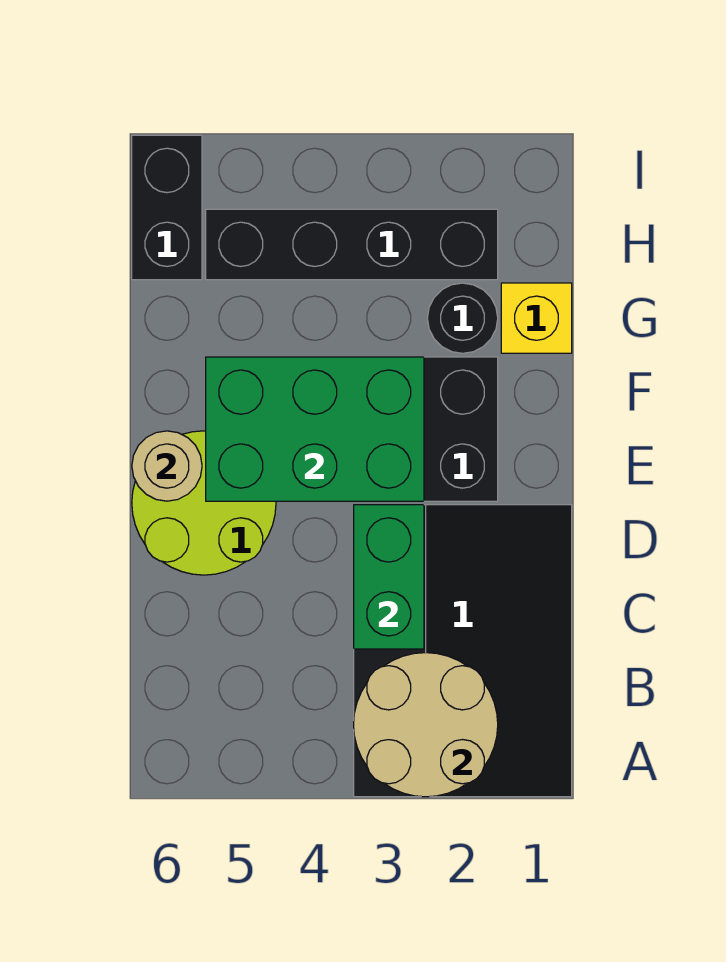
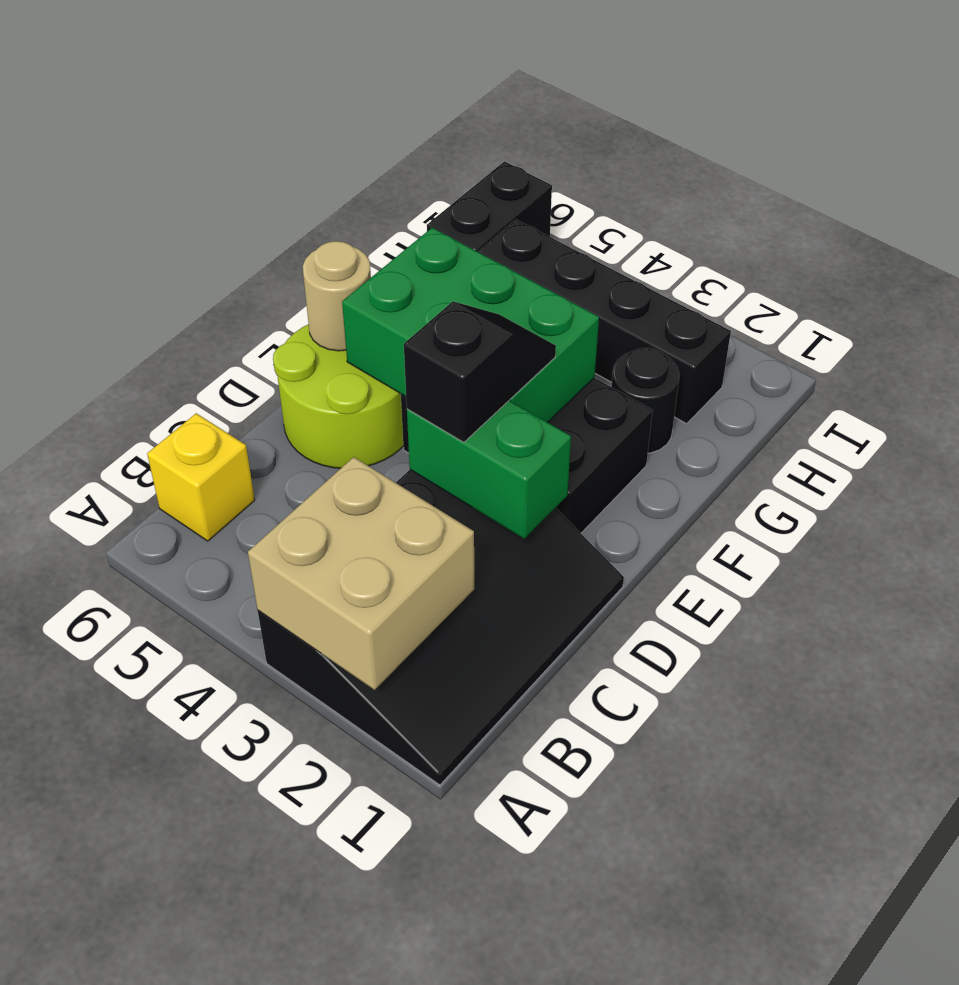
tan round brick A2:B3 level 2 -> tan brick A2:B3 level 2
green brick C3:D3 level 2 -> green brick D2:D3 level 2
none -> black slope D3:E3 level 3 top D
yellow brick G1 level 1 -> yellow brick B6 level 1

